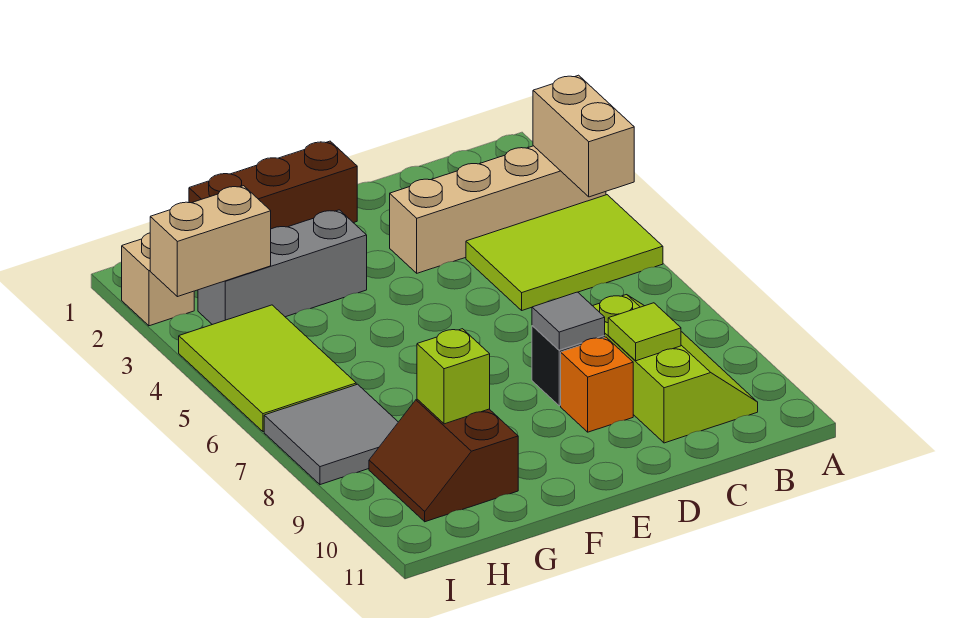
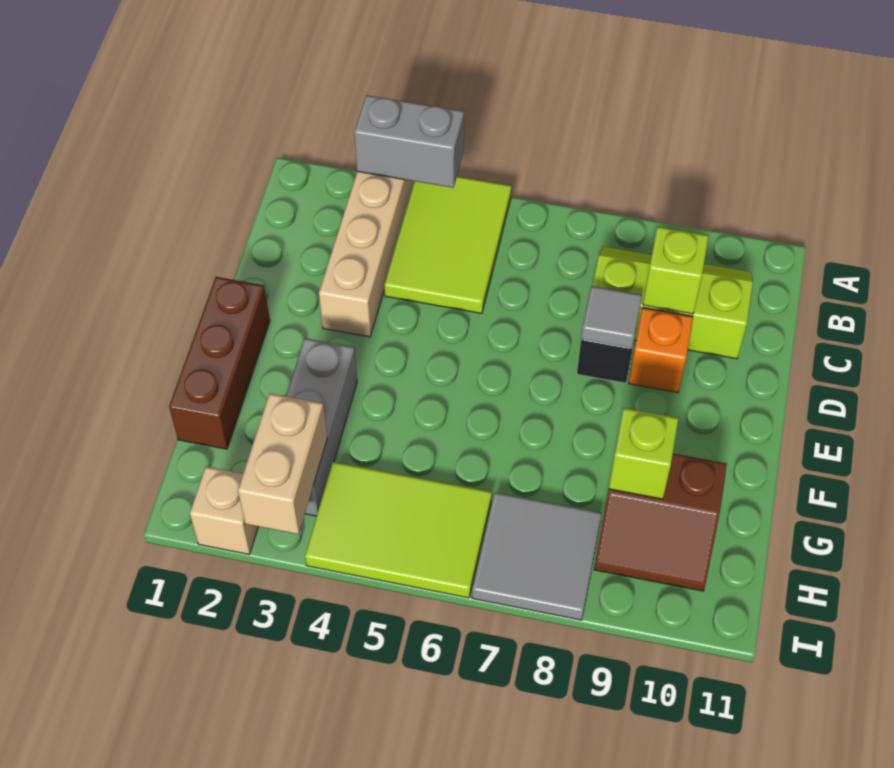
tan brick A3:A4 level 2 -> grey brick A3:A4 level 2
lime tile C9 level 2 -> lime brick C9 level 2

